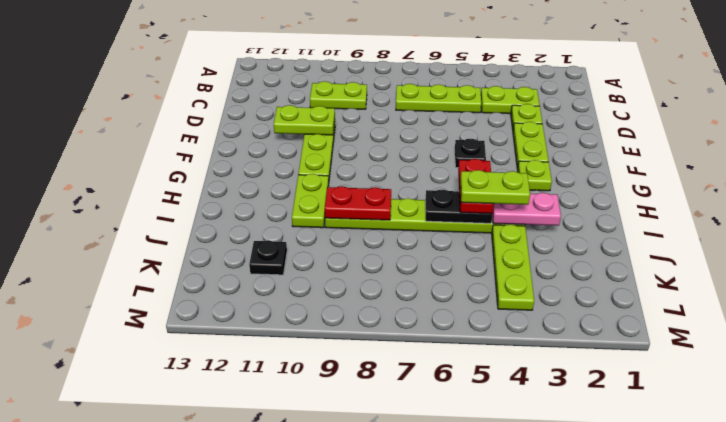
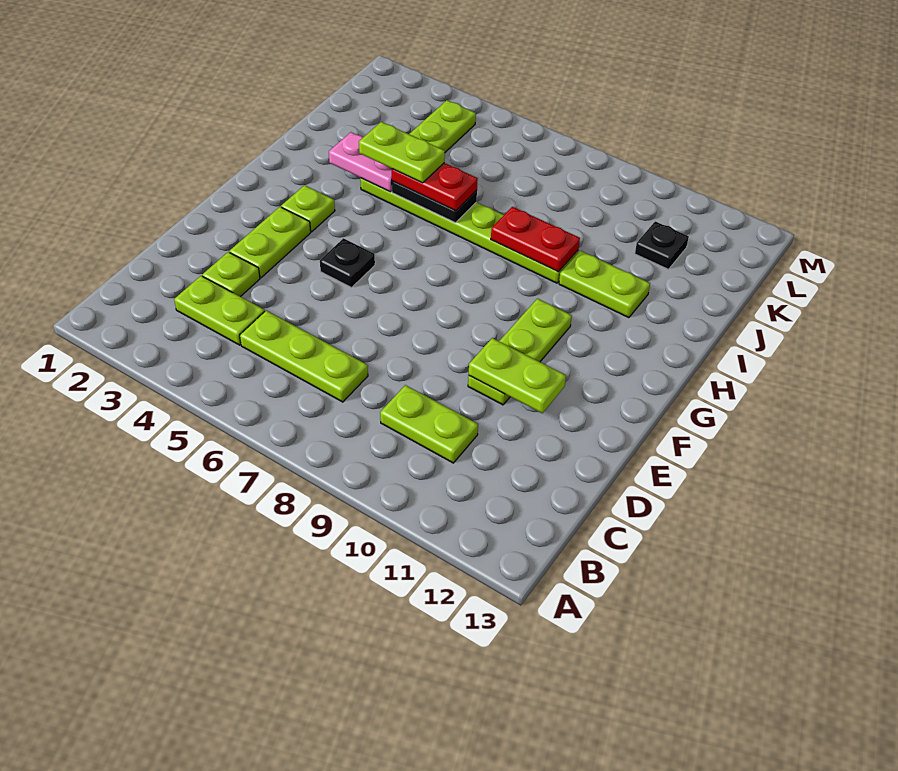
red plate H5:I5 level 3 -> red plate I5:I6 level 3
lime plate H10:I10 level 1 -> lime plate I10:I11 level 1

